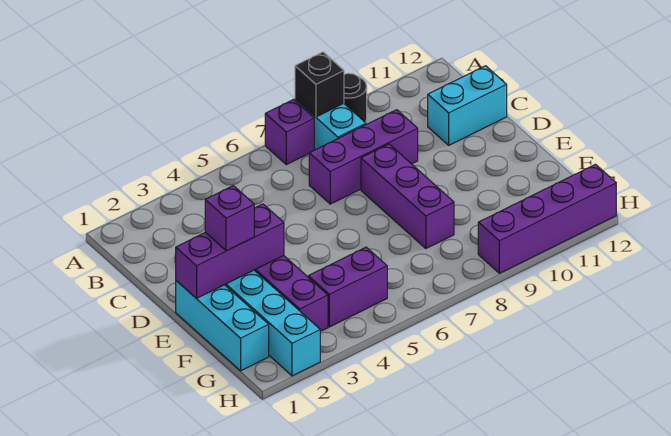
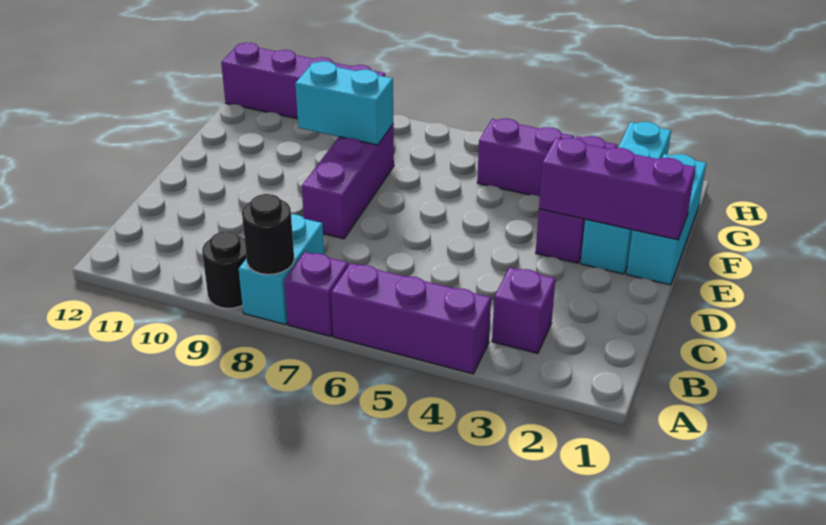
black brick A8 level 2 -> black round brick A8 level 2
purple brick C7:C9 level 1 -> purple brick A4:A6 level 1
cyan brick C11:C12 level 1 -> cyan brick F8:F9 level 2
purple brick E2 level 3 -> purple brick B3 level 1

